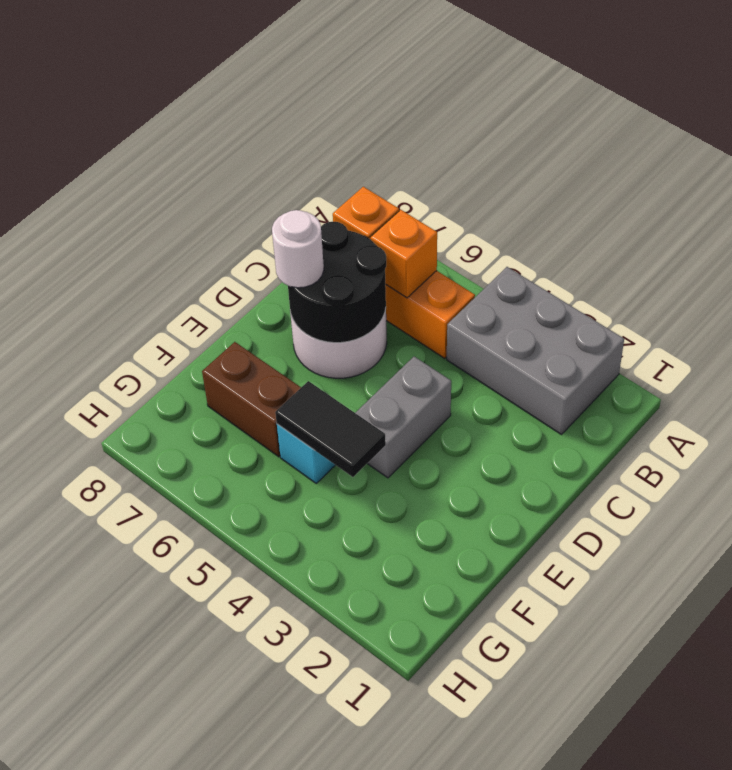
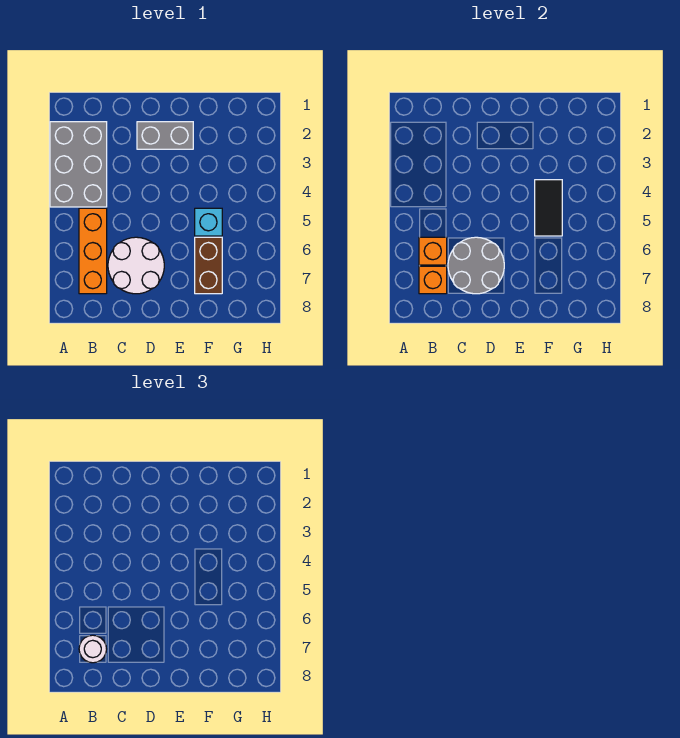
black round brick C6:D7 level 2 -> grey round brick C6:D7 level 2
grey brick D4:E4 level 1 -> grey brick D2:E2 level 1
white round brick D7 level 3 -> white round brick B7 level 3

